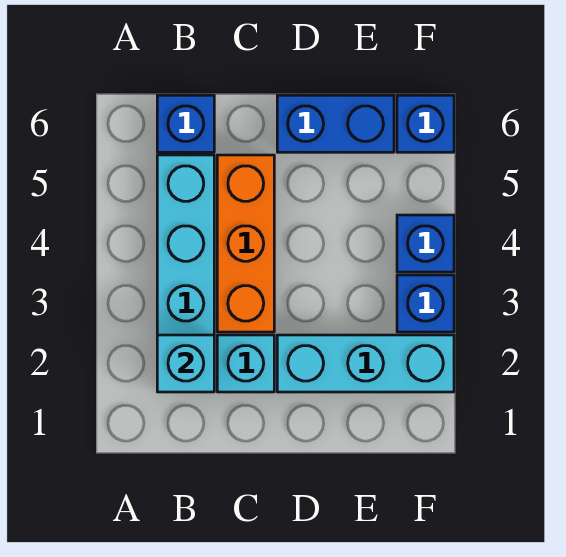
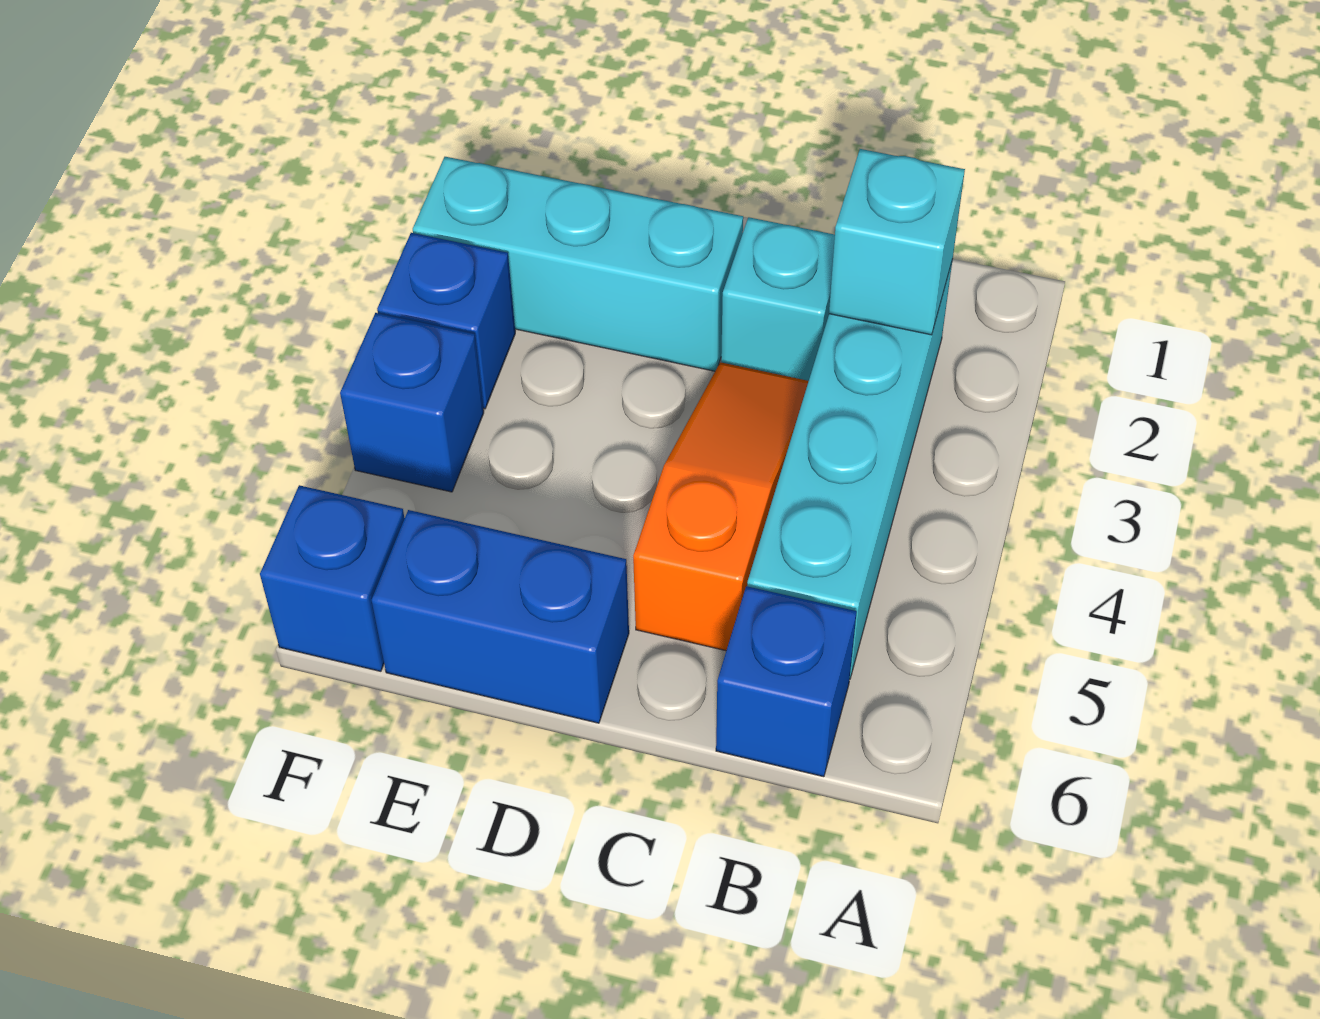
orange brick C3:C5 level 1 -> orange slope C3:C5 level 1 top 5

